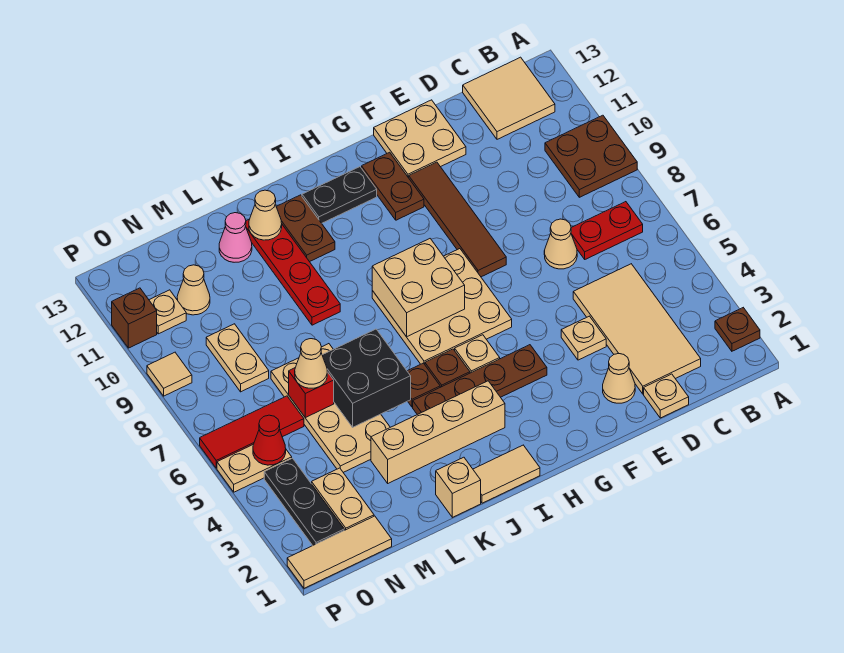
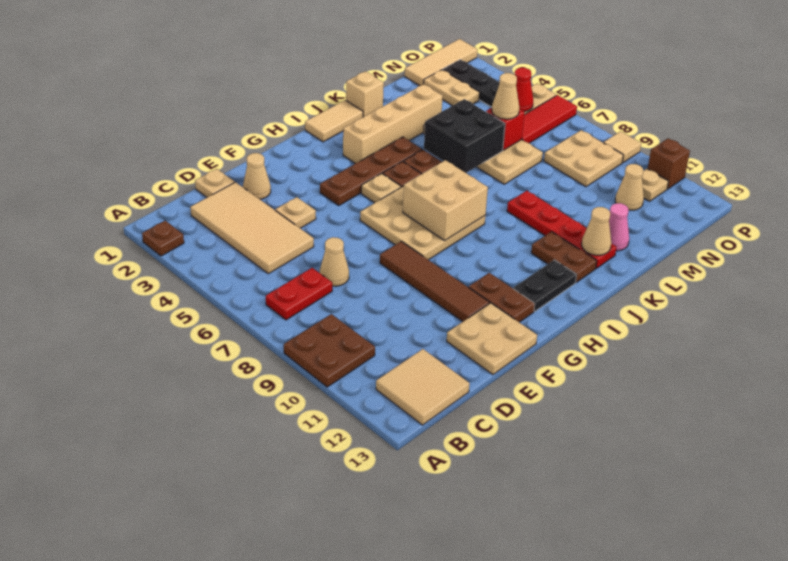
tan plate N8:N9 level 1 -> tan plate N8:O9 level 1

